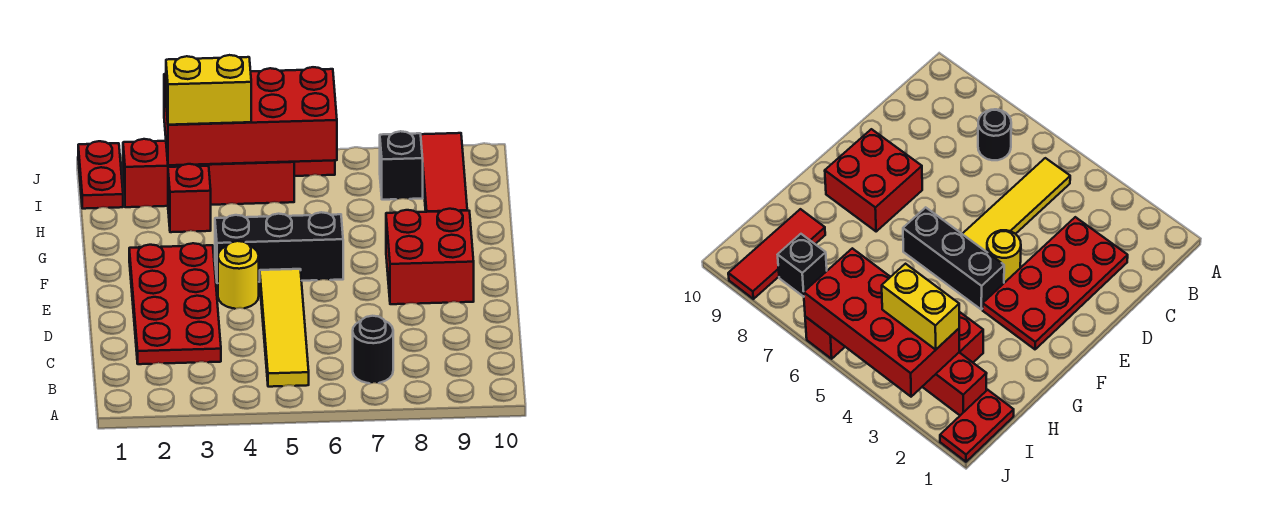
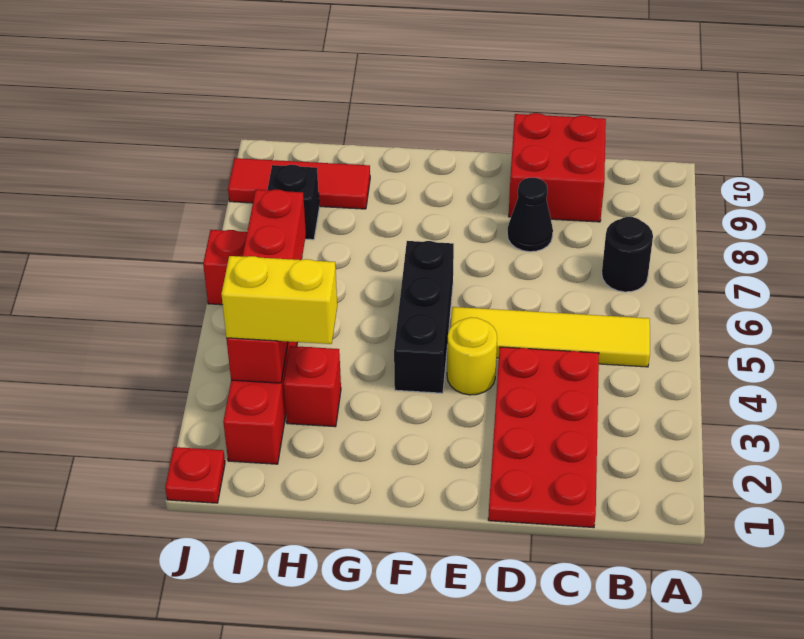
red plate C2:F3 level 1 -> red plate C1:D4 level 1
none -> black cone D8 level 1
red brick E8:F9 level 1 -> red brick C9:D10 level 1
red plate I1:J1 level 1 -> red plate J1 level 1
red brick I3:J6 level 2 -> red brick I3:I6 level 2
yellow brick I3:I4 level 3 -> yellow brick H3:I3 level 3

